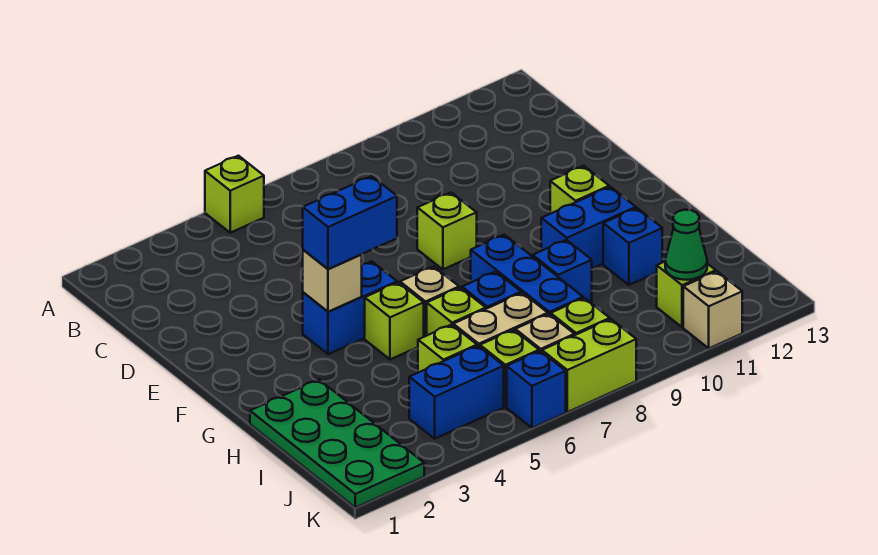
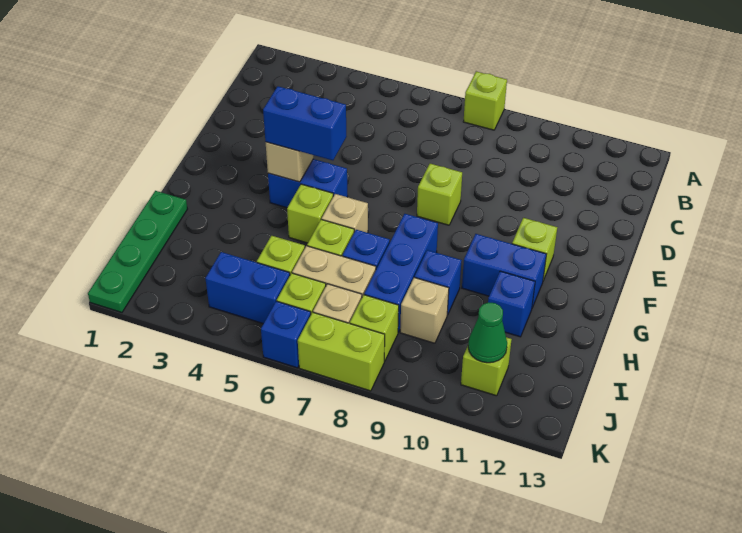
lime brick A5 level 1 -> lime brick A8 level 1
green plate H1:K2 level 1 -> green plate H1:K1 level 1
tan brick K11 level 1 -> tan brick I9 level 1

